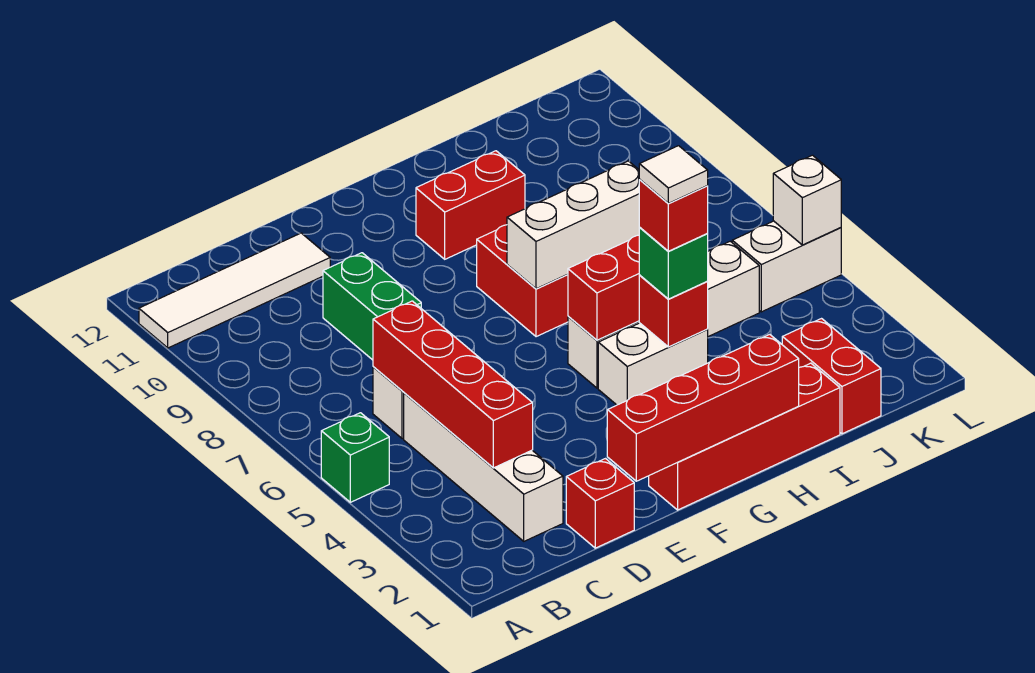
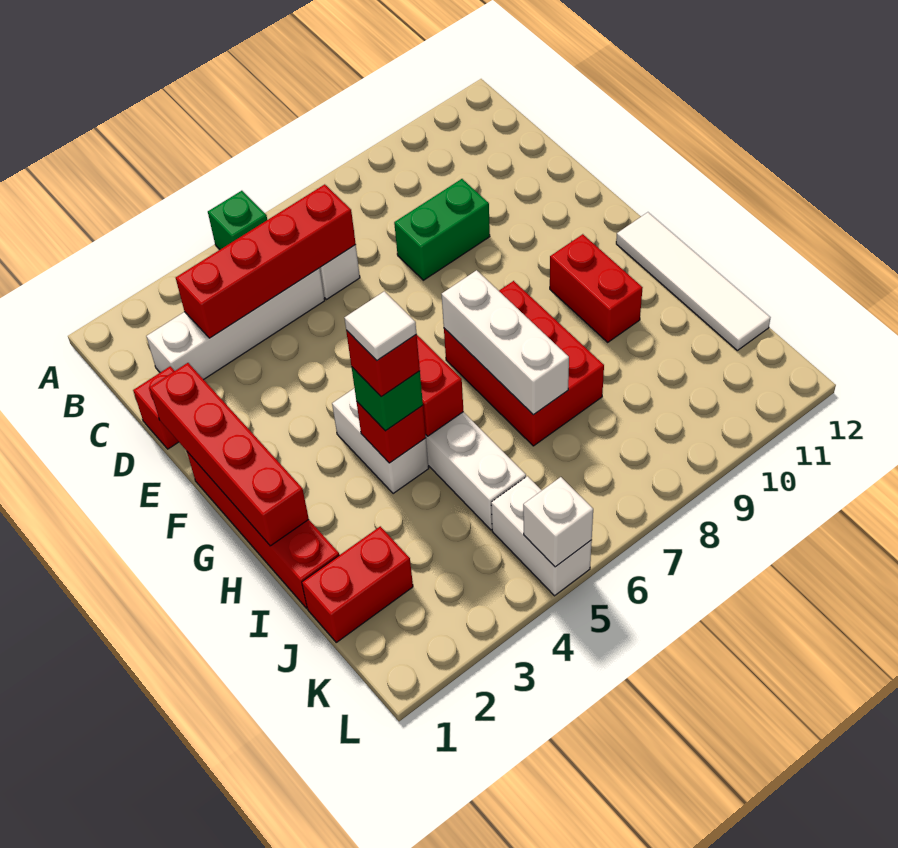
white tile A11:D11 level 1 -> white tile G12:J12 level 1

